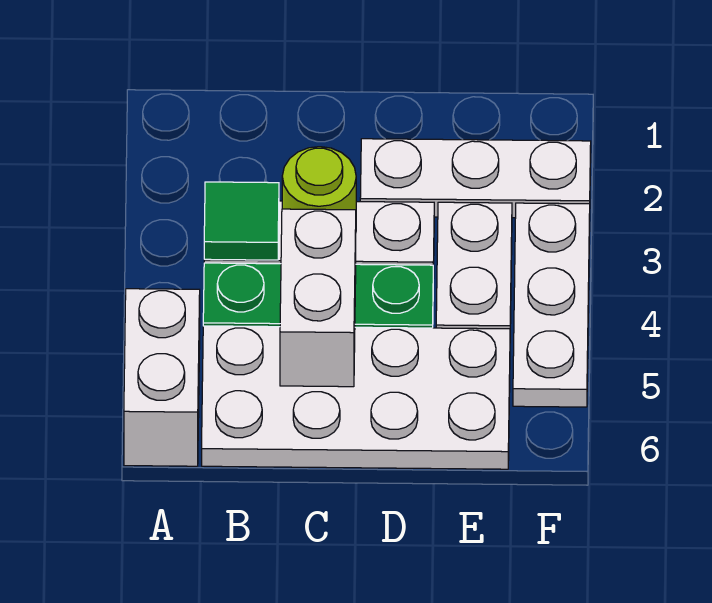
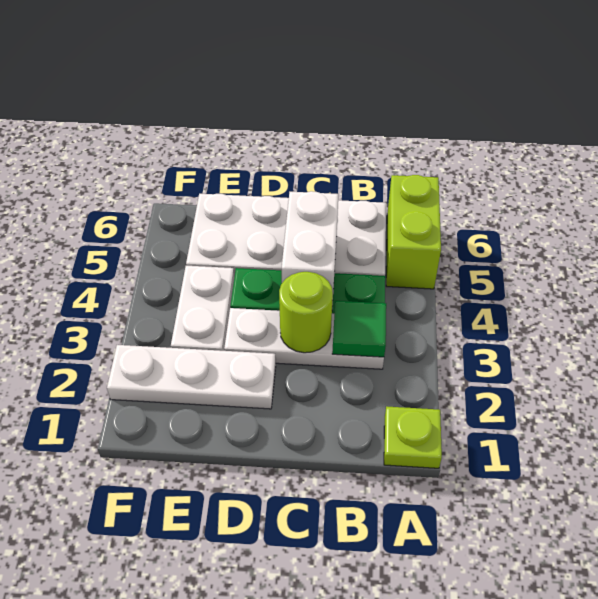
none -> lime plate A1 level 1
white brick A5:A6 level 1 -> lime brick A5:A6 level 1
white plate F3:F5 level 1 -> none

